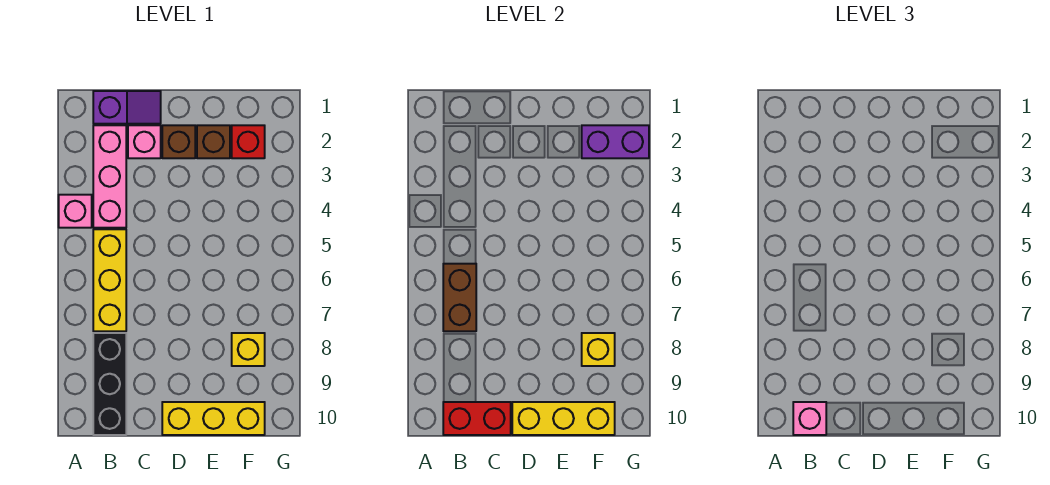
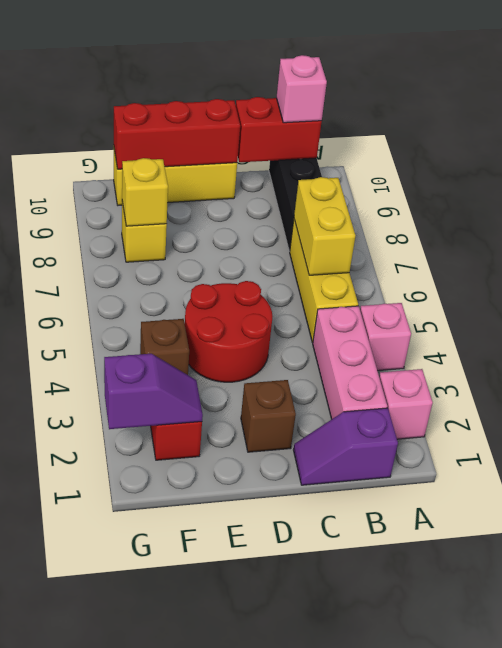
brown brick B6:B7 level 2 -> yellow brick B6:B7 level 2
pink brick C2 level 1 -> pink brick A2 level 1
none -> red round brick D4:E5 level 1
yellow brick D10:F10 level 2 -> red brick D10:F10 level 2
brown brick E2 level 1 -> brown brick F4 level 1
purple brick F2:G2 level 2 -> purple slope F2:G2 level 2 top G

